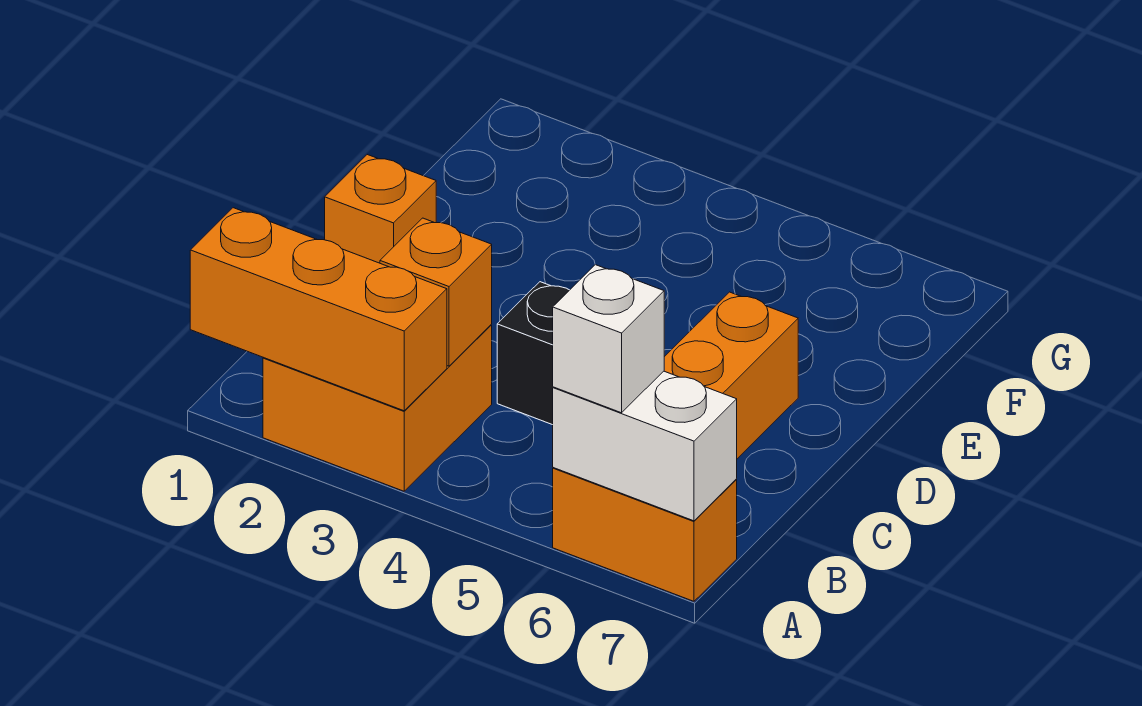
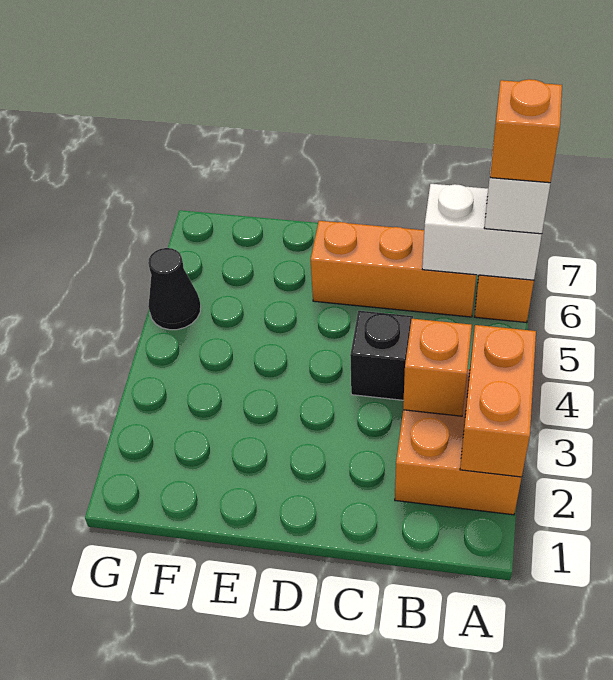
orange brick A1:A3 level 2 -> orange brick A2:A3 level 2
white brick A6:A7 level 2 -> white brick A6:B6 level 2
orange brick D1 level 1 -> orange brick A6 level 4
none -> black cone G5 level 1

